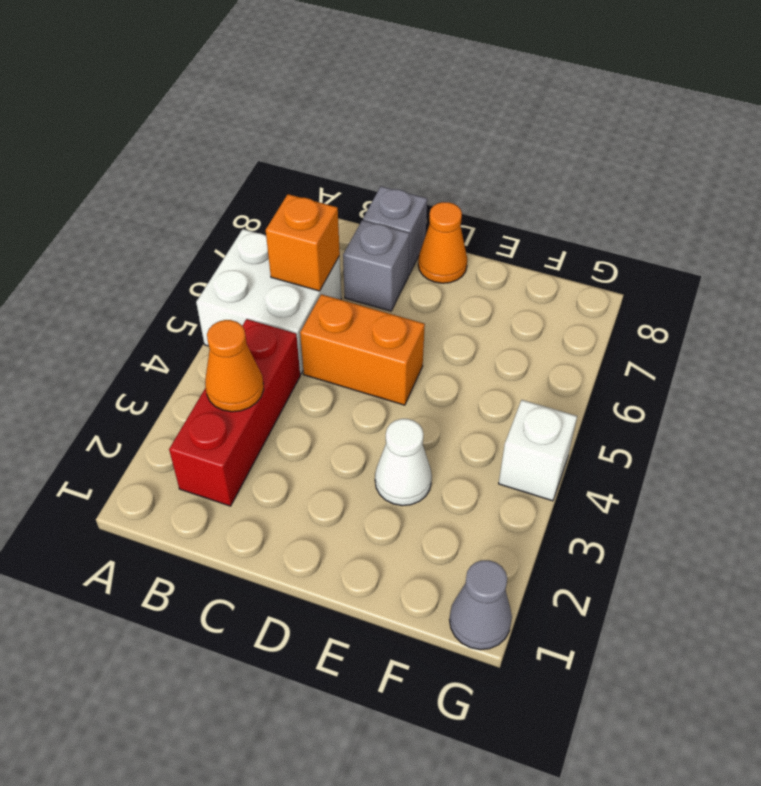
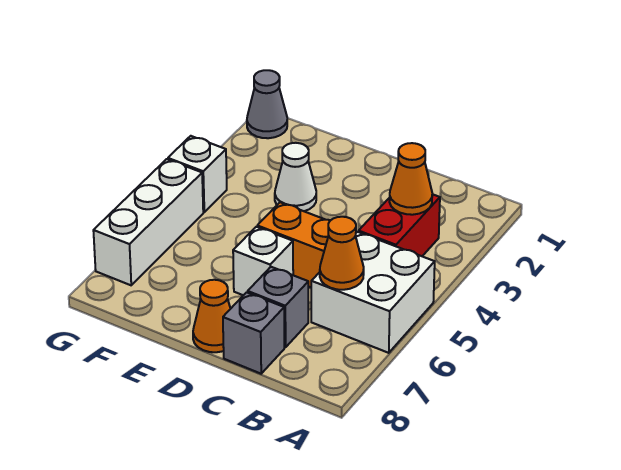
red brick B2:B4 level 1 -> red brick B3:B4 level 1
orange brick B6 level 2 -> orange cone B6 level 2
none -> white brick D6 level 1
none -> white brick G5:G7 level 1

